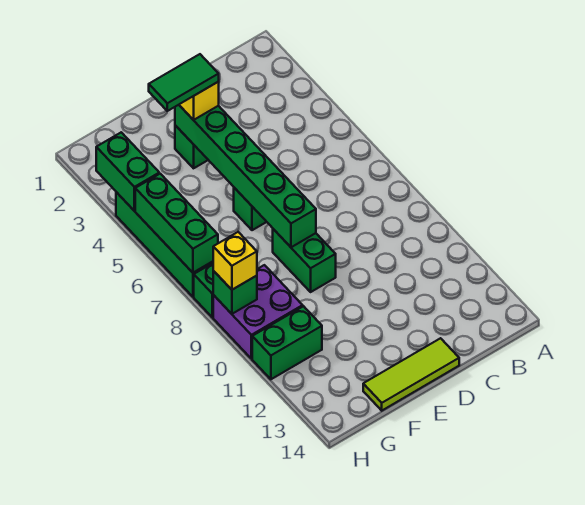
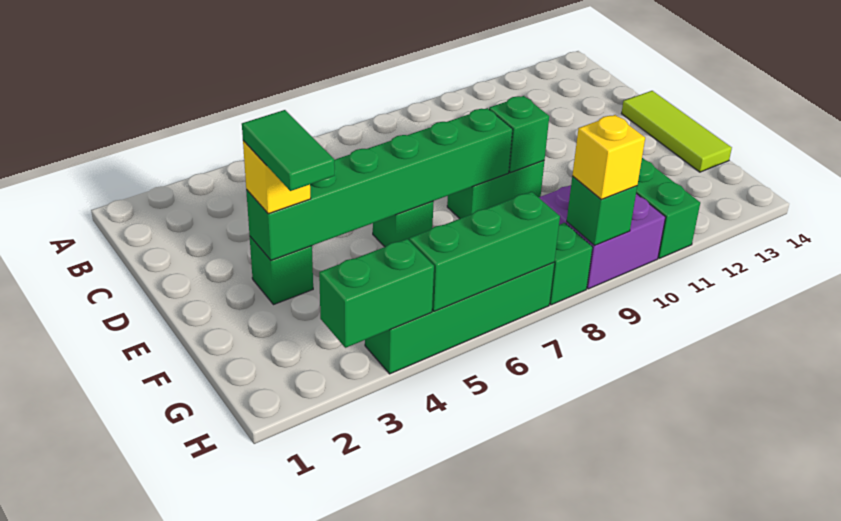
none -> green brick E9 level 2

